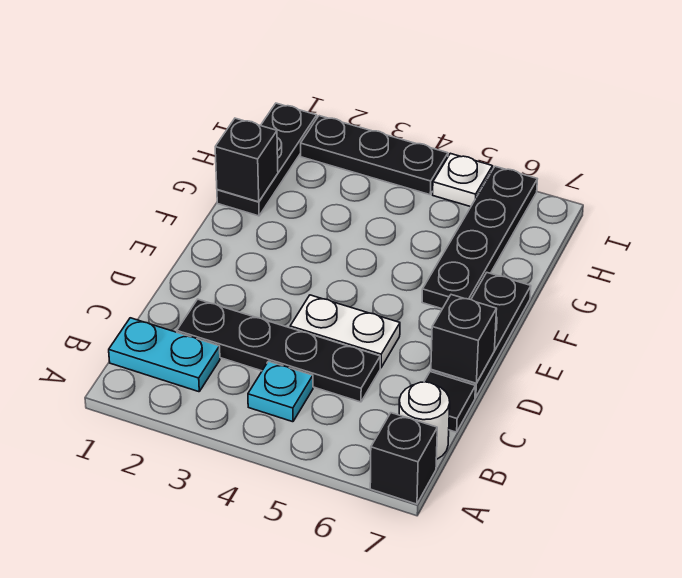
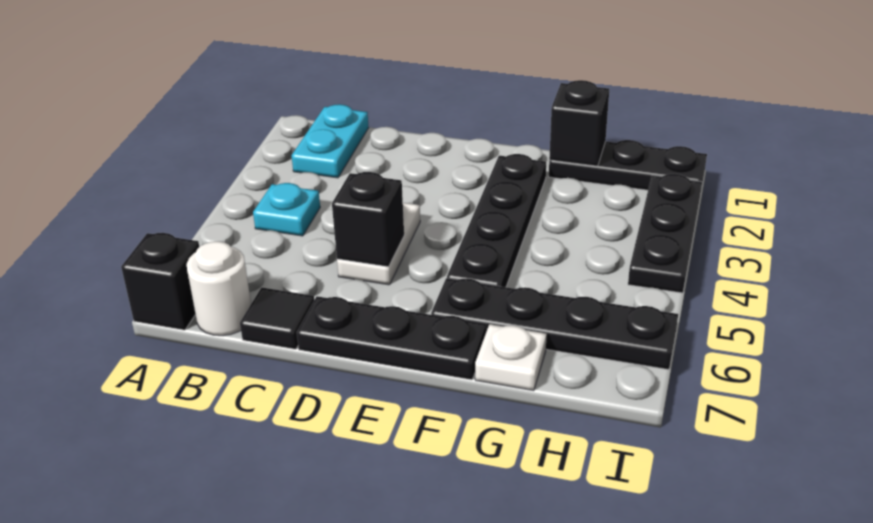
black plate C2:C5 level 1 -> black plate F2:F5 level 1
black brick D7 level 2 -> black brick D5 level 2
white plate I5 level 1 -> white plate G7 level 1

